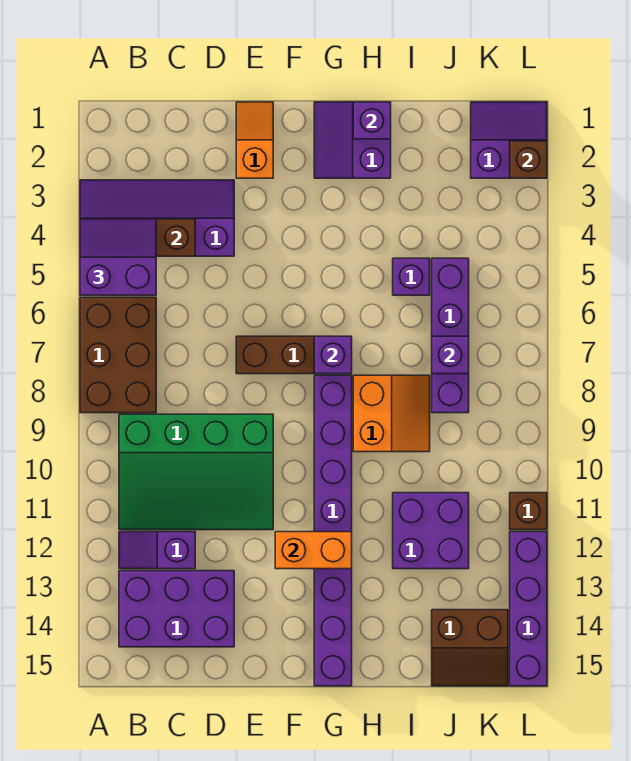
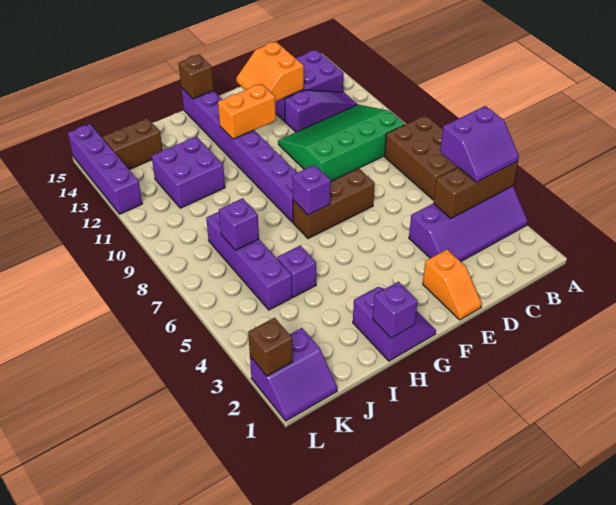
purple slope B12:C12 level 1 top C -> purple slope B12:D12 level 1 top D
orange slope H8:I9 level 1 top H -> orange slope D13:E14 level 2 top D
brown brick L11 level 1 -> brown brick G15 level 2

